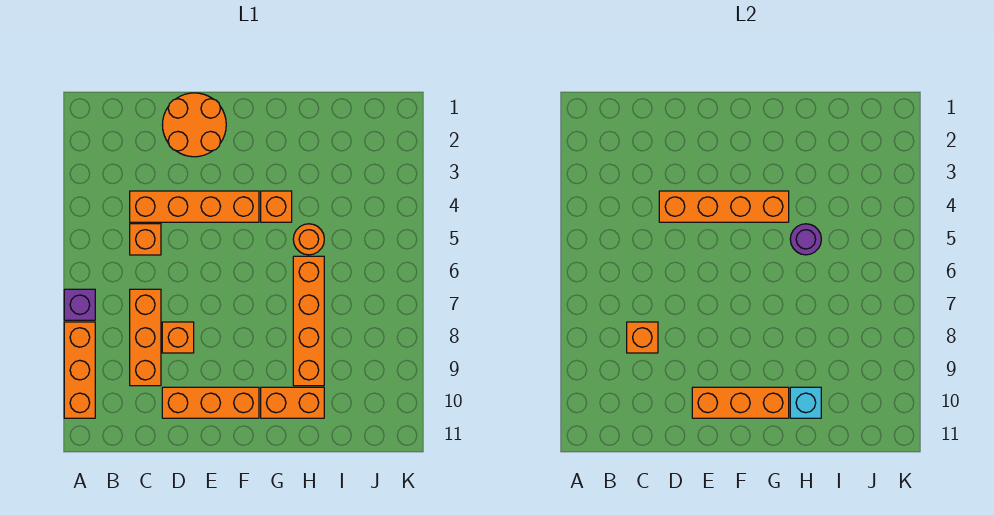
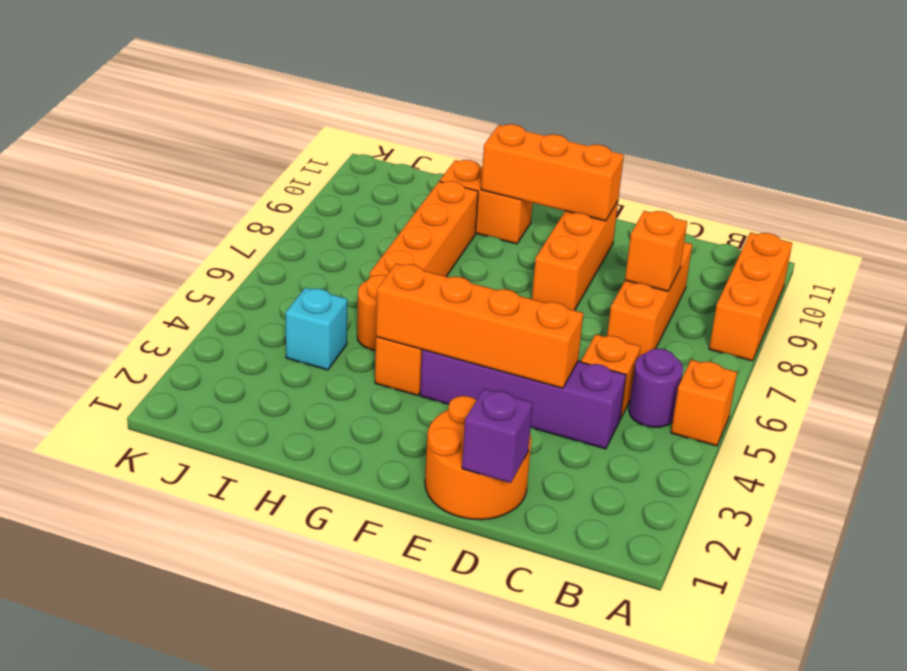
purple brick A7 level 1 -> purple brick D1 level 2
orange brick C4:F4 level 1 -> purple brick C4:F4 level 1
orange brick D8 level 1 -> orange brick A5 level 1
orange brick D10:F10 level 1 -> orange brick E8:E10 level 1
purple round brick H5 level 2 -> purple round brick B5 level 1
cyan brick H10 level 2 -> cyan brick I4 level 1

